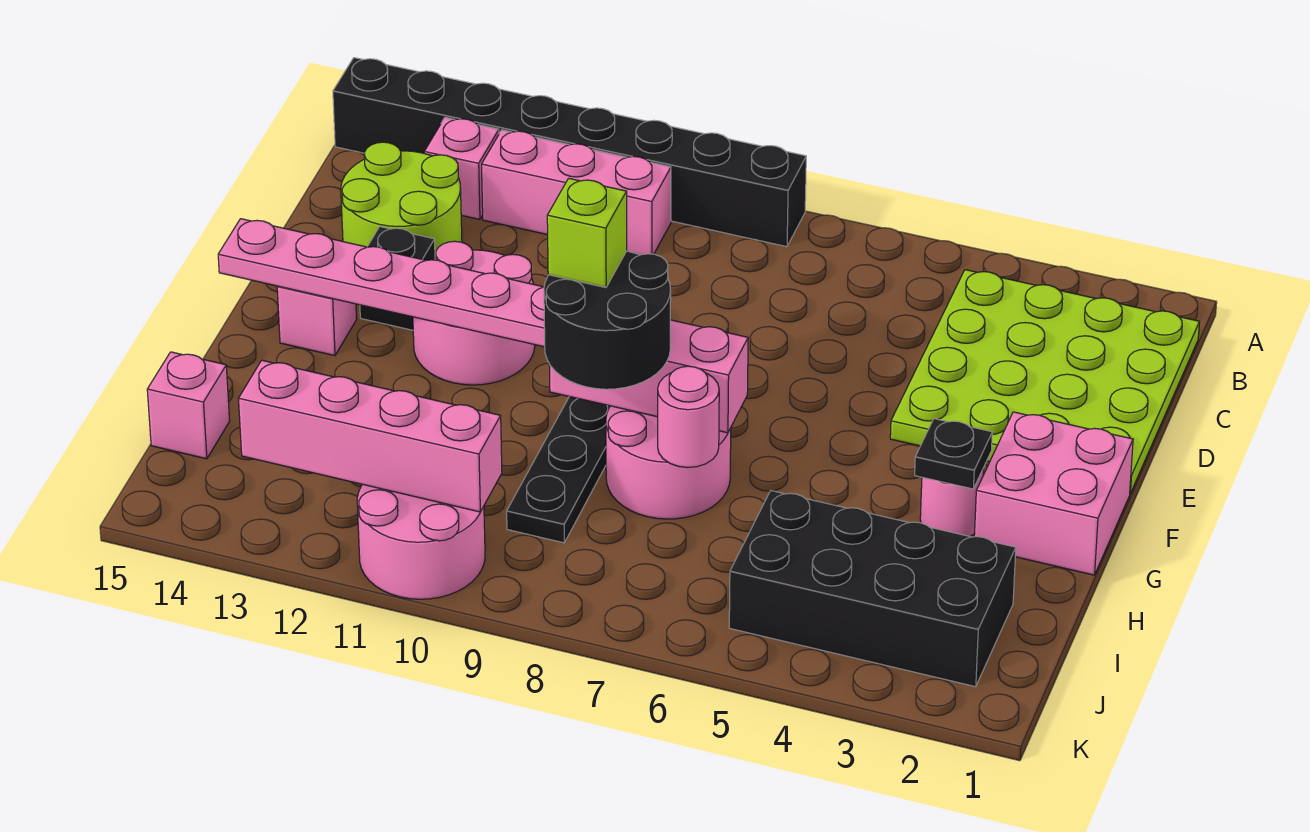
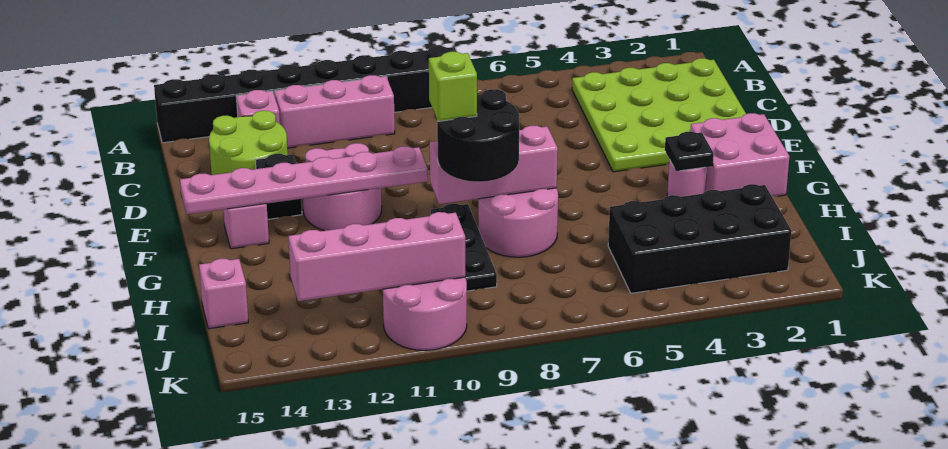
pink round brick H7 level 2 -> none

